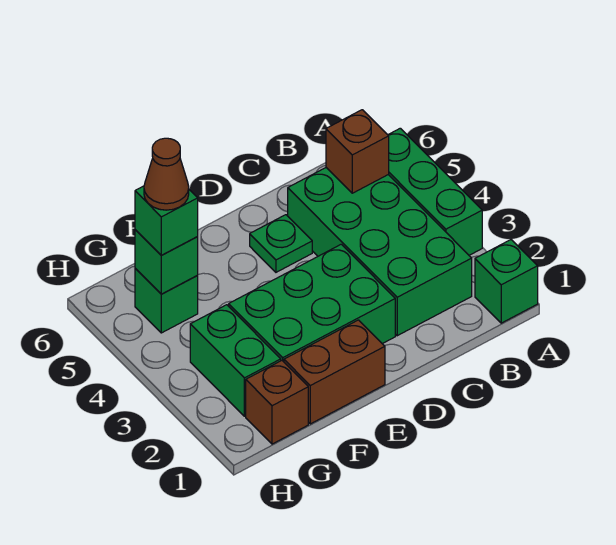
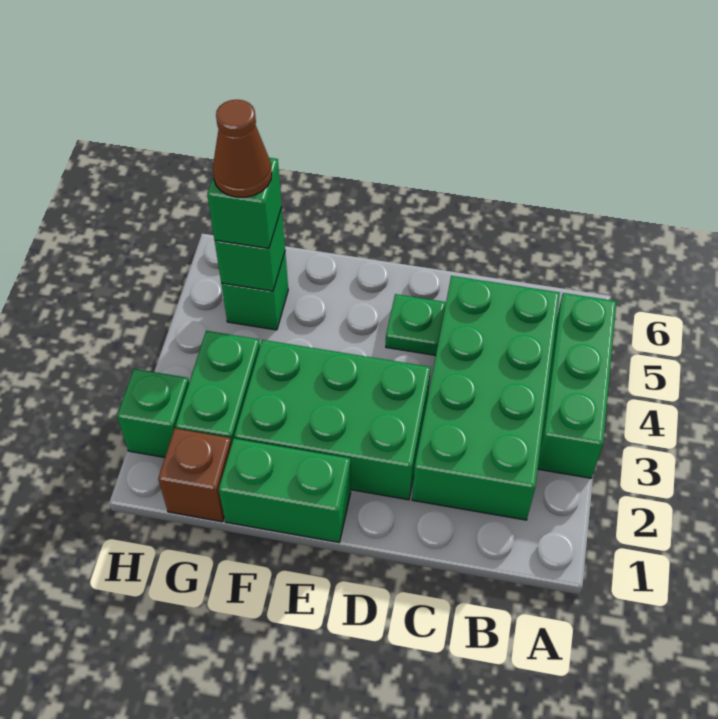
green brick A1 level 1 -> green brick H2 level 1
brown brick B5 level 2 -> none
brown brick E1:F1 level 1 -> green brick E1:F1 level 1

